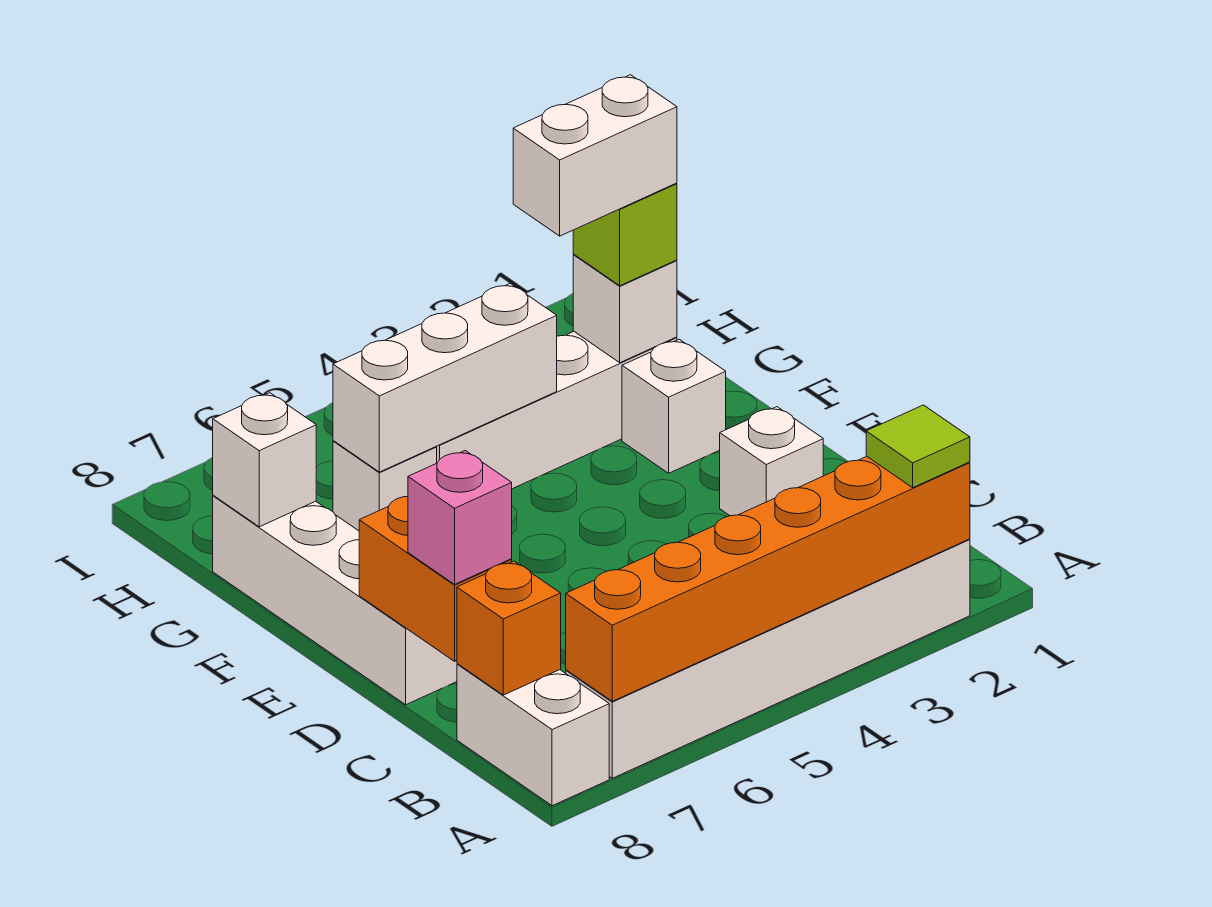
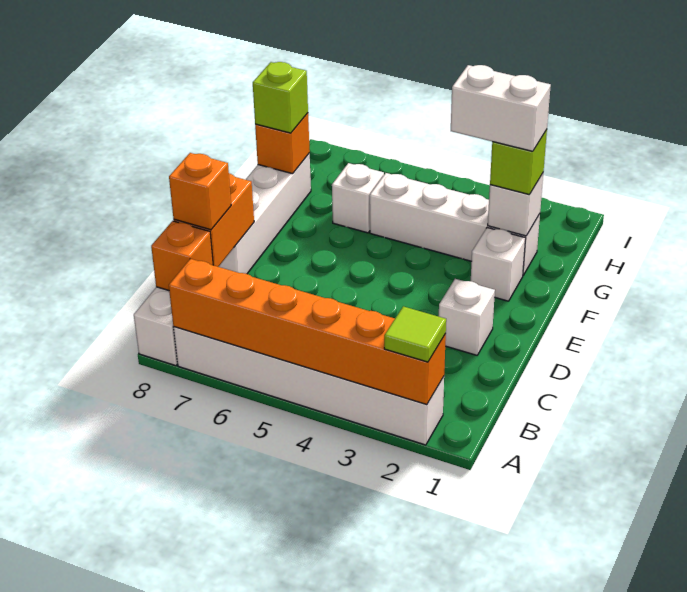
pink brick C8 level 3 -> orange brick C8 level 3
white brick G4:G6 level 2 -> none
white brick G8 level 2 -> orange brick G8 level 2
none -> lime brick G8 level 3

